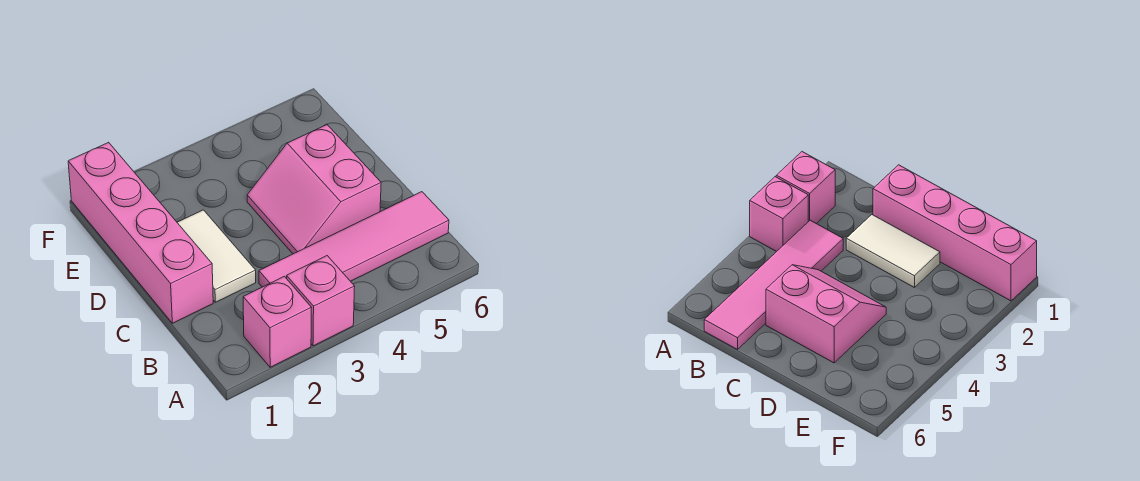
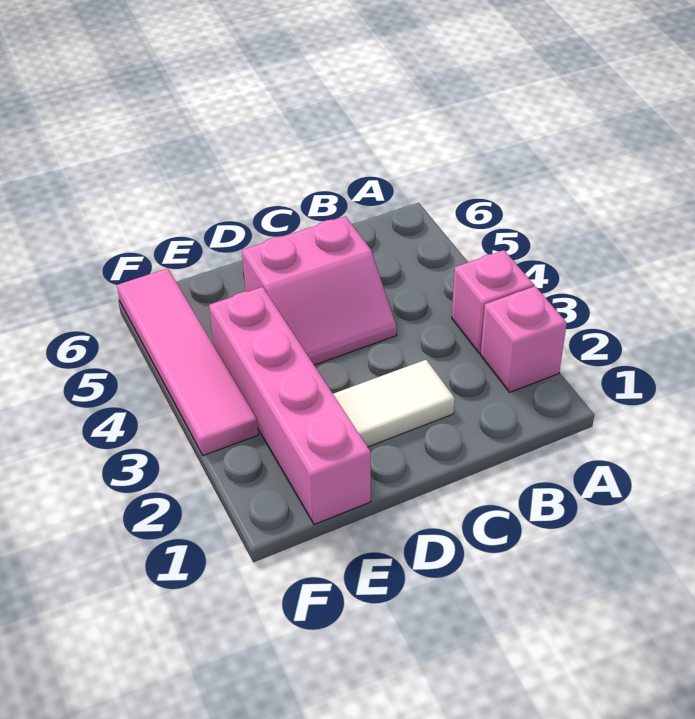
pink tile B3:B6 level 1 -> pink tile F3:F6 level 1
pink brick C1:F1 level 1 -> pink brick E1:E4 level 1

